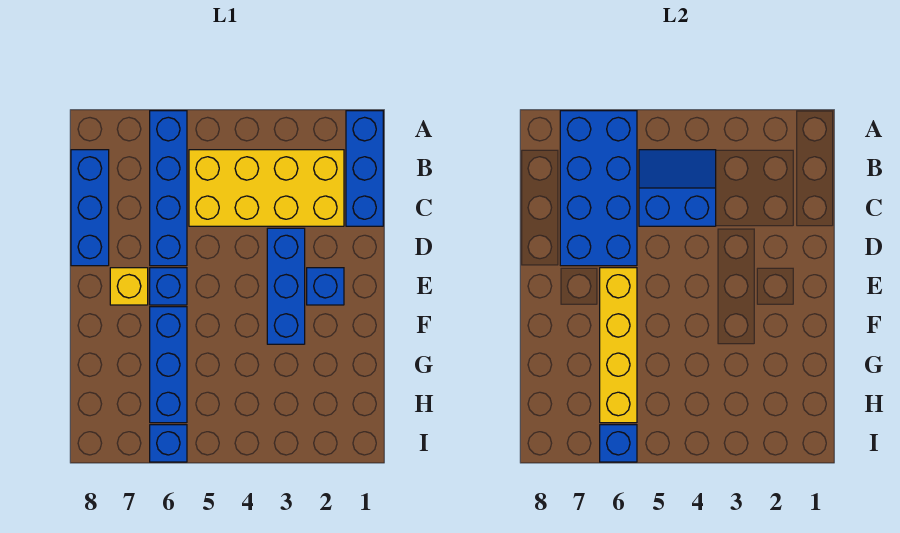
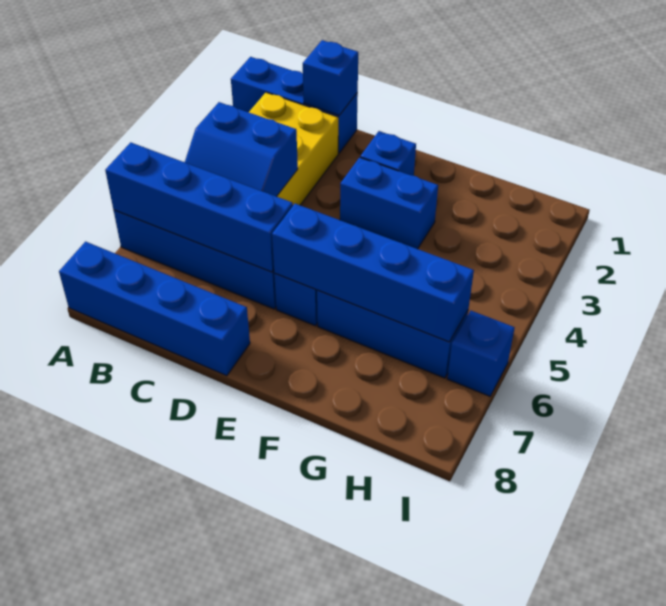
blue brick A6:D7 level 2 -> blue brick A6:D6 level 2
blue slope B4:C5 level 2 top C -> blue slope B4:C5 level 2 top 4
blue brick B8:D8 level 1 -> blue brick A8:D8 level 1
blue brick D3:F3 level 1 -> blue brick E3:F3 level 1
yellow brick E6:H6 level 2 -> blue brick E6:H6 level 2
yellow brick E7 level 1 -> none
blue brick I6 level 2 -> blue brick C1 level 2

